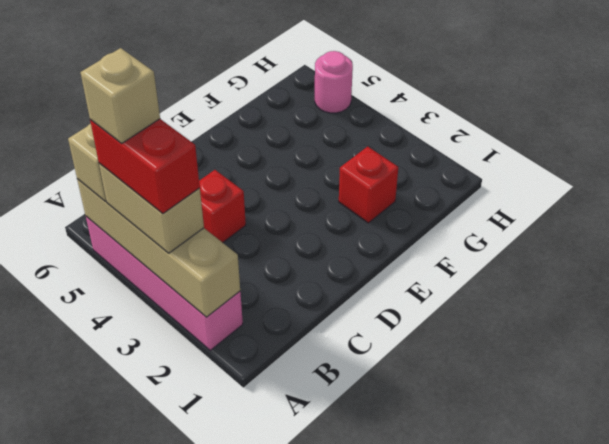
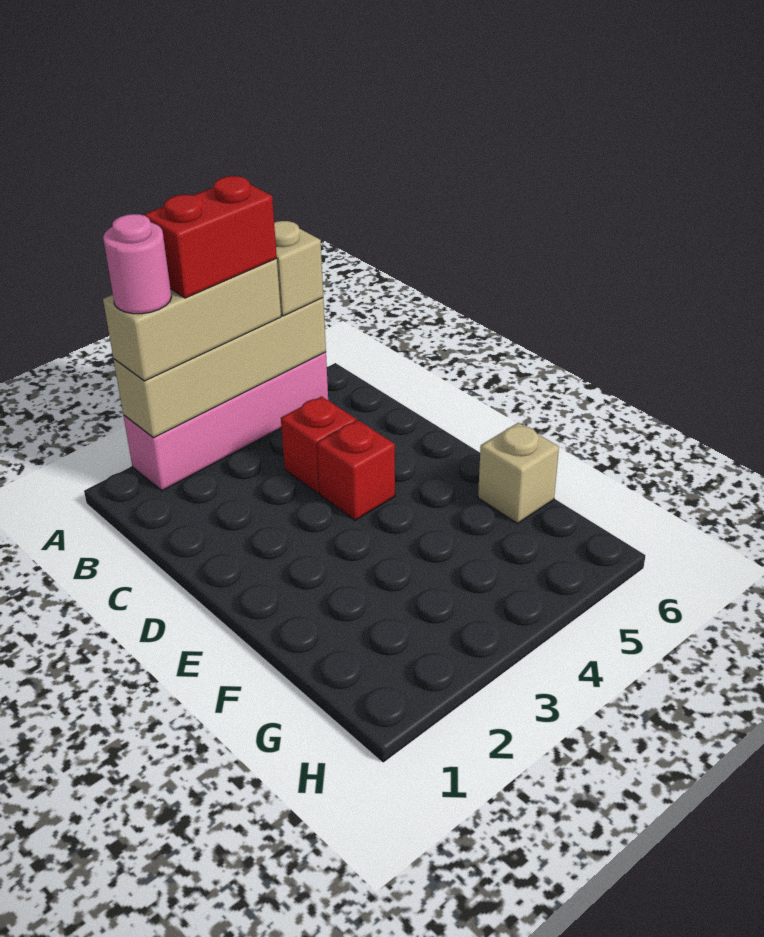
tan brick A3:A4 level 3 -> tan brick A2:A4 level 3
tan brick A4 level 5 -> tan brick F6 level 1
red brick F2 level 1 -> red brick D4 level 1
pink round brick H5 level 1 -> pink round brick A2 level 4

